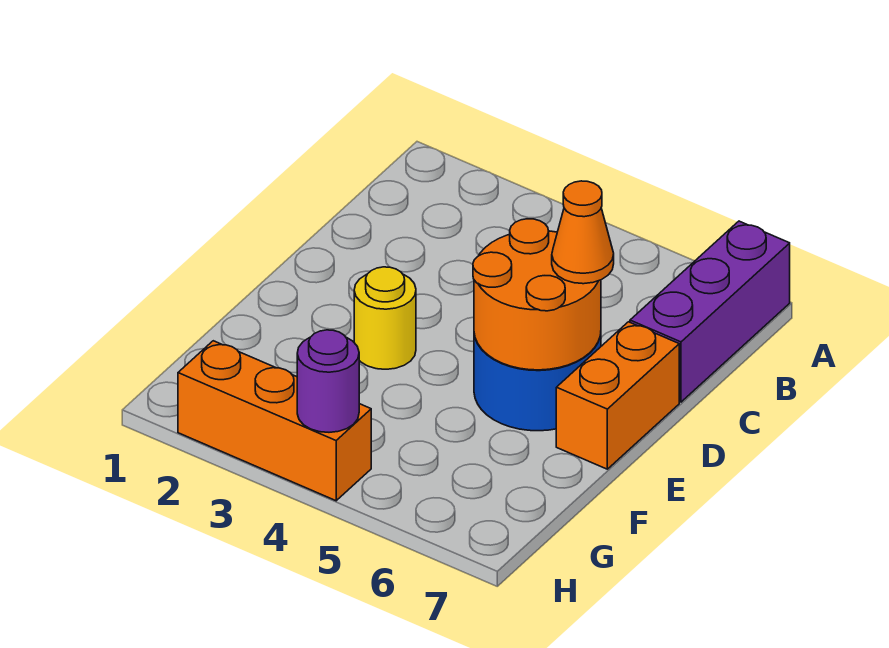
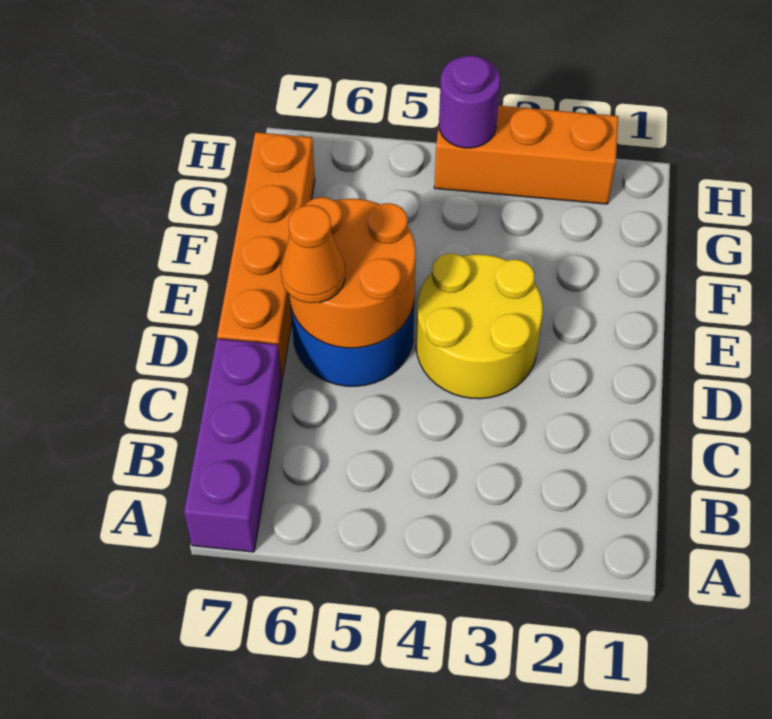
orange brick D7:E7 level 1 -> orange brick D7:G7 level 1
yellow round brick E3 level 1 -> yellow round brick D3:E4 level 1

